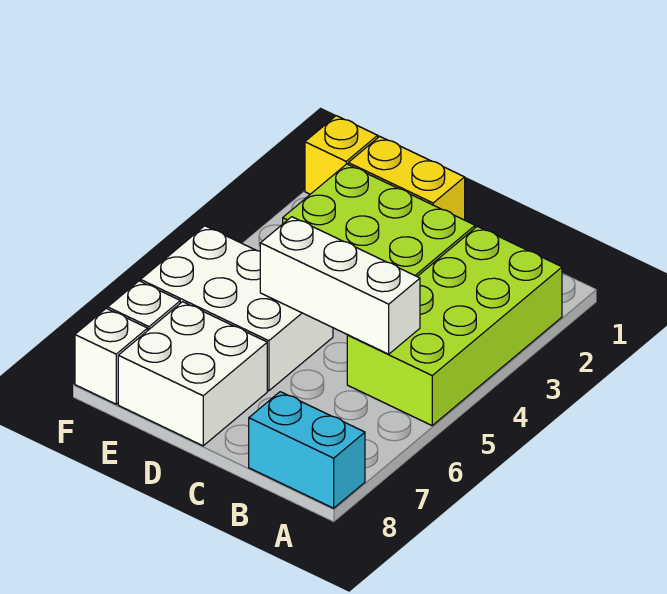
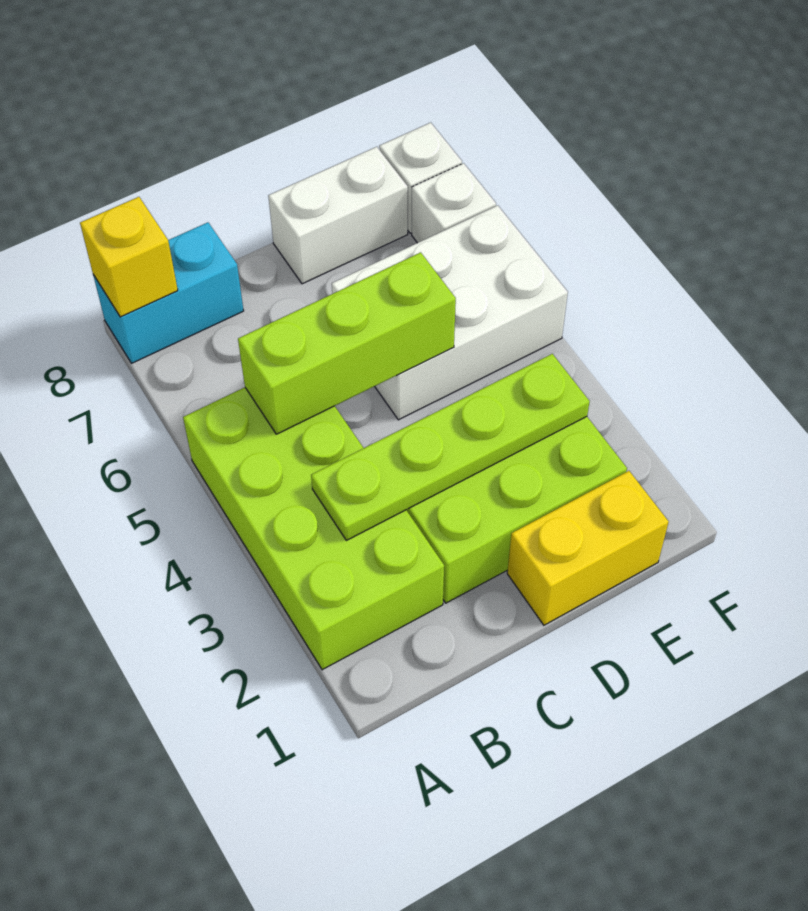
none -> lime plate B3:E3 level 2
white brick B5:D5 level 2 -> lime brick B5:D5 level 2
white brick D7:E8 level 1 -> white brick D8:E8 level 1
yellow brick F1 level 1 -> yellow brick A8 level 2

